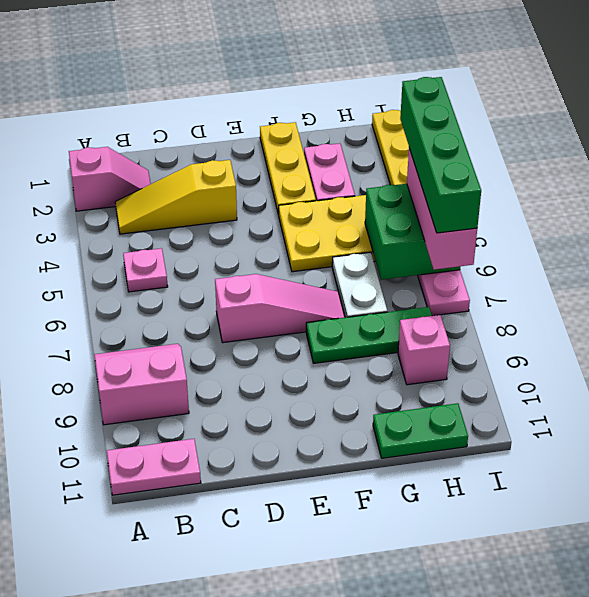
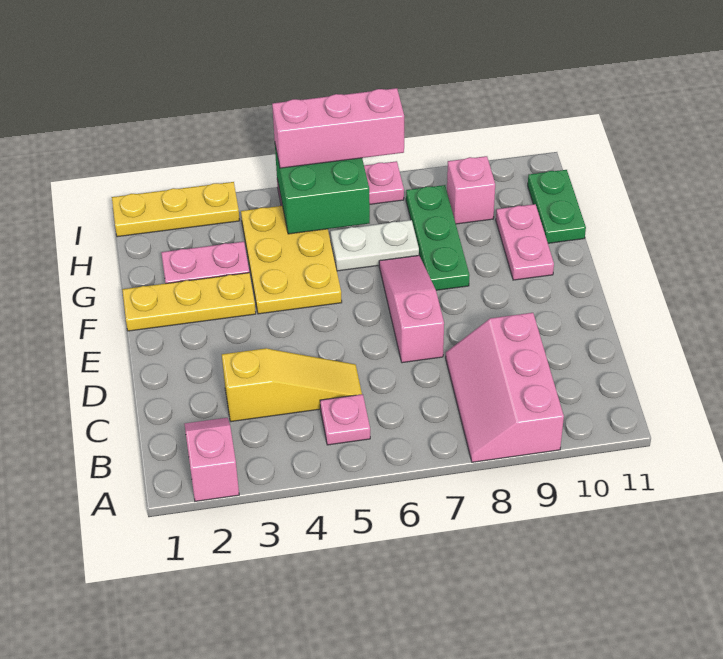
pink slope A8:B9 level 1 top 9 -> pink slope A8:C9 level 1 top 9
pink plate A11:B11 level 1 -> pink plate F10:G10 level 1
yellow slope B3:D3 level 1 top D -> yellow slope C3:C5 level 1 top 3
green brick I4:I7 level 4 -> none

